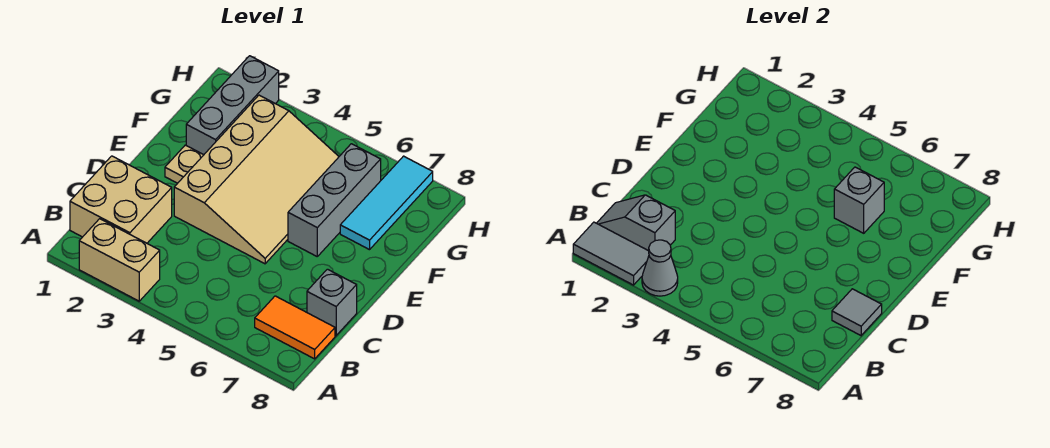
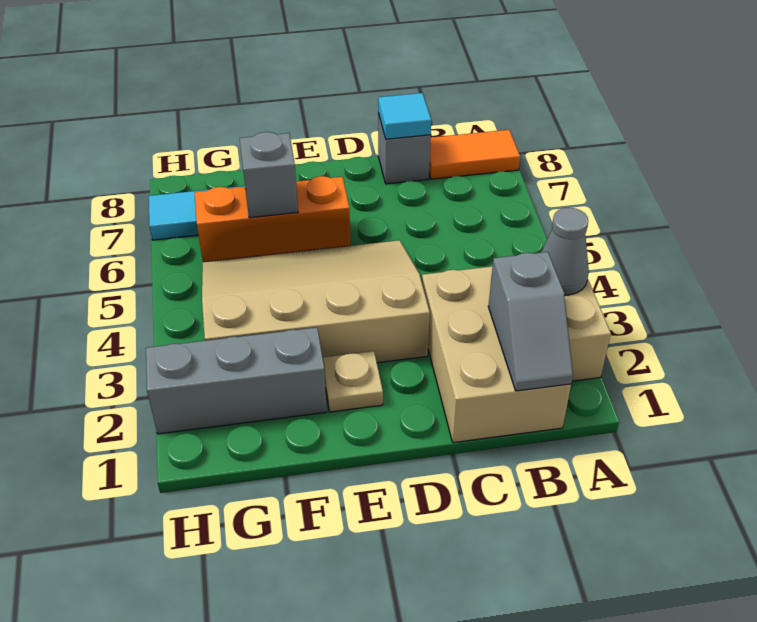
grey tile A1:A2 level 2 -> none
tan brick B1:C2 level 1 -> tan brick B1:C3 level 1
orange tile B7:B8 level 1 -> orange tile A8:B8 level 1
grey tile C8 level 2 -> cyan tile C8 level 2
grey brick E6:G6 level 1 -> orange brick E6:G6 level 1

